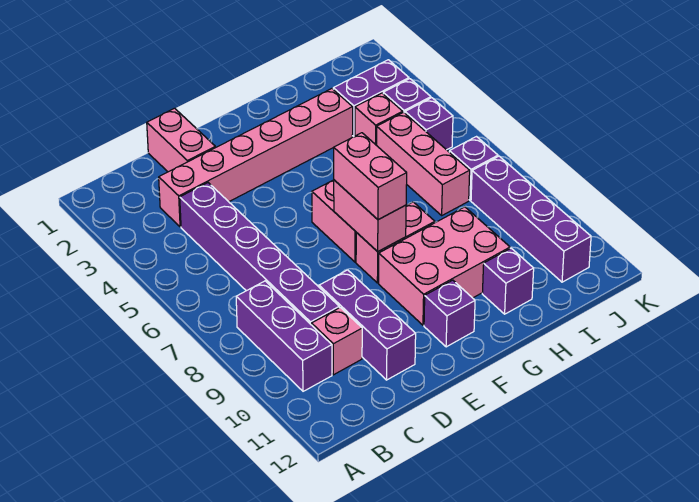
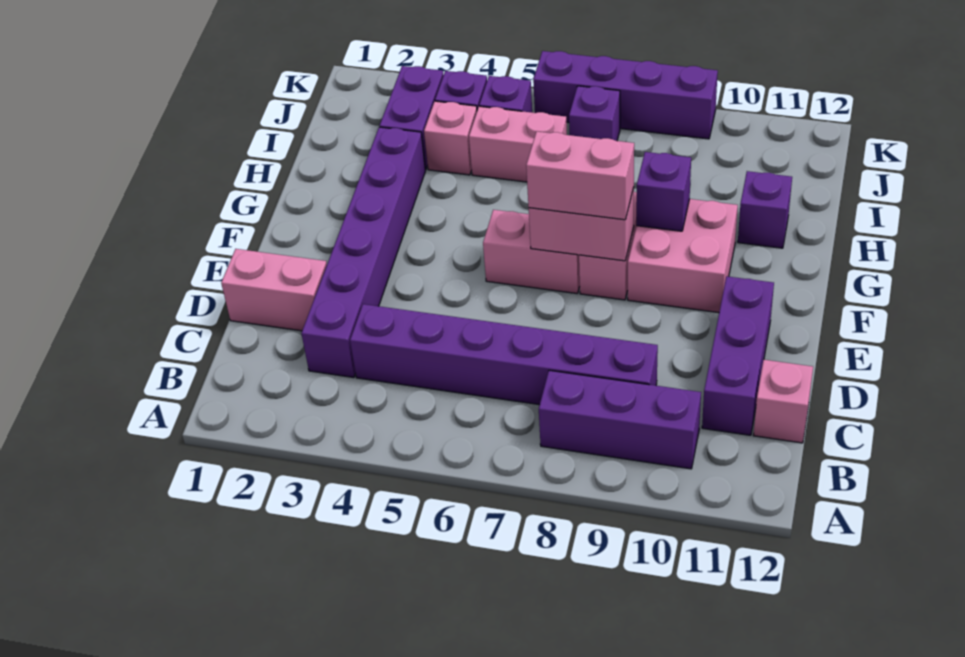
pink brick C3:H3 level 1 -> purple brick C3:H3 level 1
pink brick C10 level 1 -> pink brick C12 level 1
purple brick D9:D11 level 1 -> purple brick C11:E11 level 1
pink brick F9:H10 level 1 -> pink brick F9:G10 level 1
purple brick F11 level 1 -> purple brick G9 level 2
pink brick I5:I7 level 1 -> pink brick I5:I6 level 1
purple brick J8:J11 level 1 -> purple brick K6:K9 level 1

